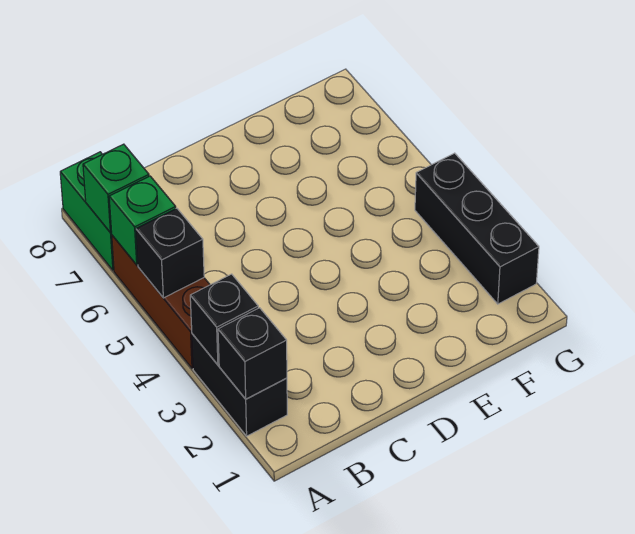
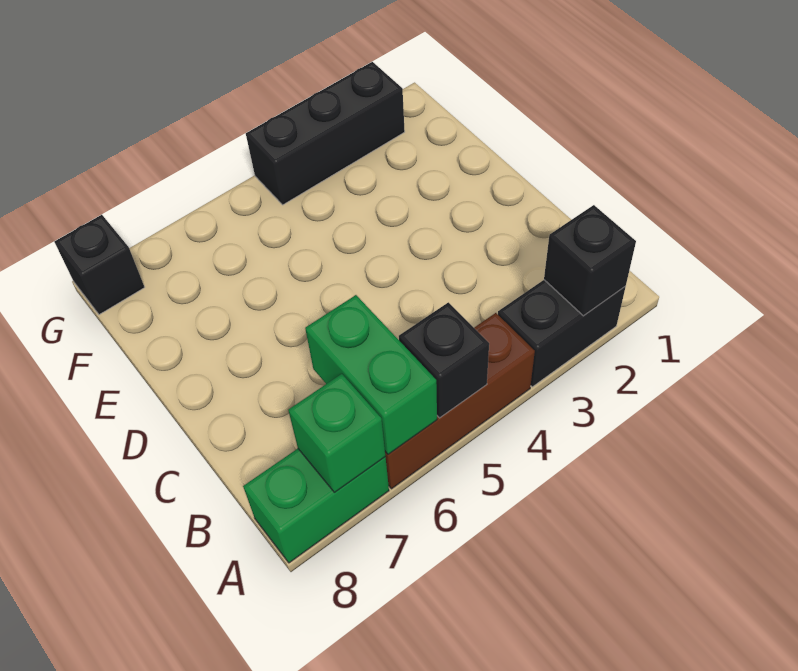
black brick A3 level 2 -> black brick G8 level 1
green brick A6 level 2 -> green brick A6:B6 level 2

